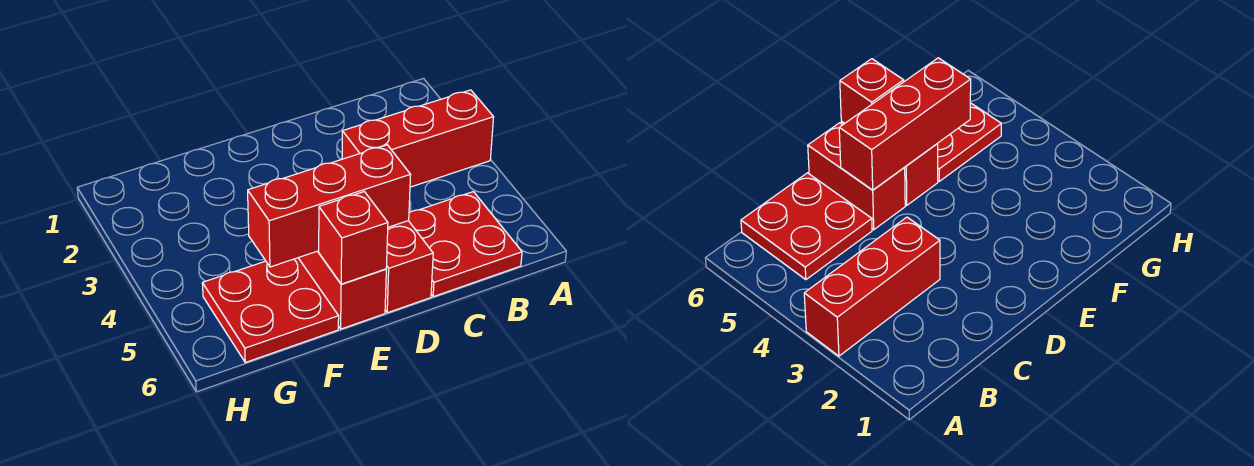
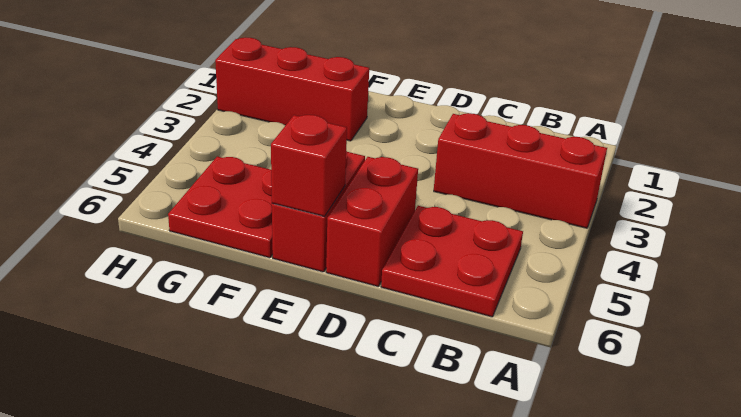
red brick D5:F5 level 2 -> red brick F2:H2 level 1

